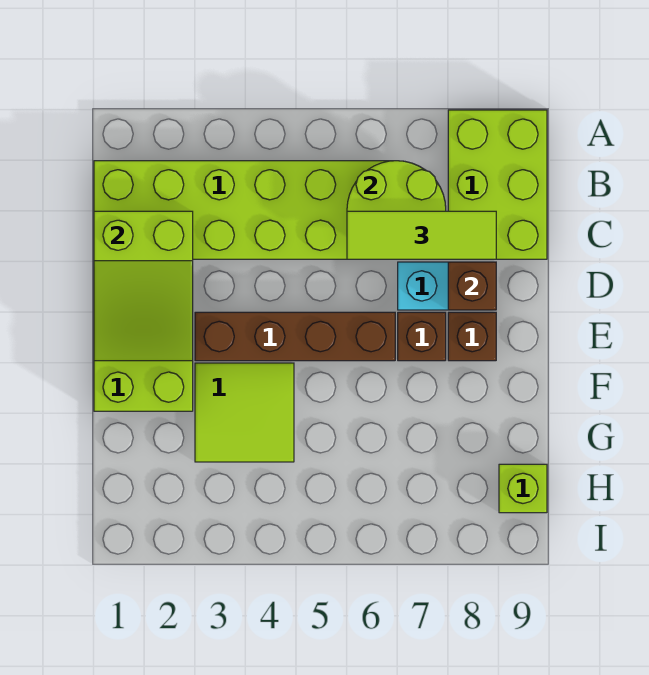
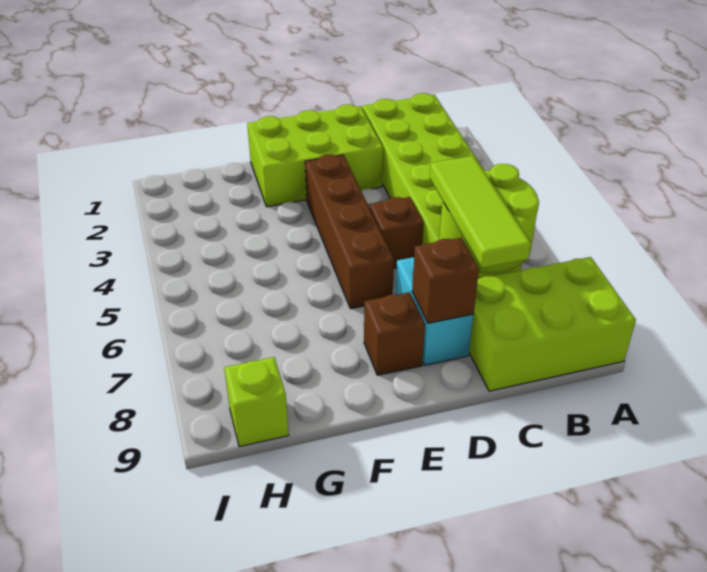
lime slope C1:E2 level 2 top C -> none
brown brick E7 level 1 -> brown brick D5 level 1
lime tile F3:G4 level 1 -> none

